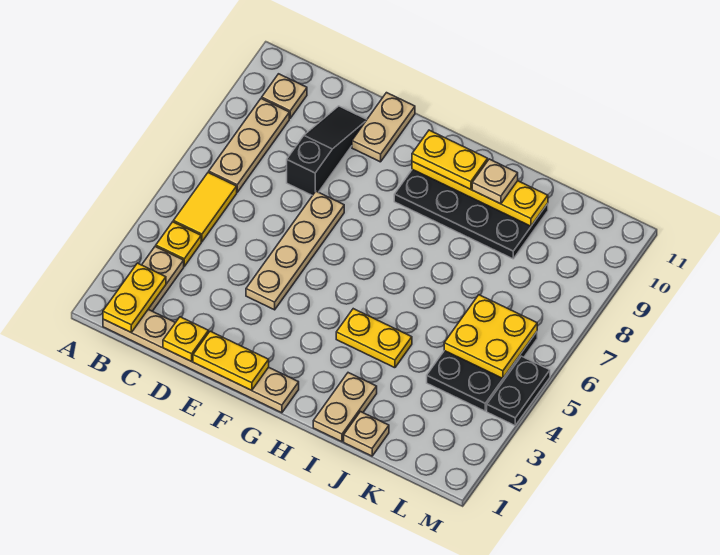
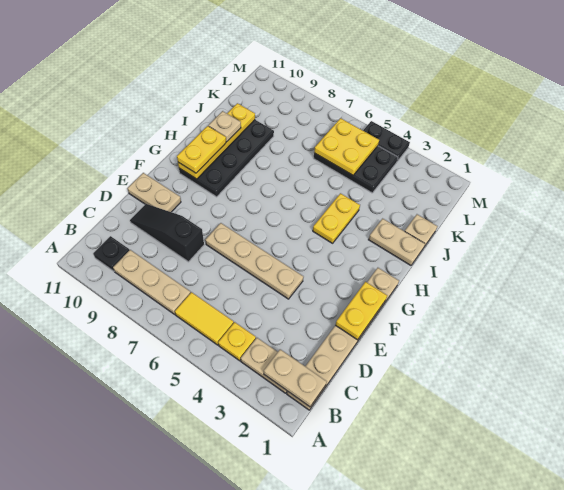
yellow plate B1:B2 level 2 -> tan plate B1:B2 level 2
tan plate B10 level 1 -> black plate B10 level 1
yellow plate D1 level 2 -> none

